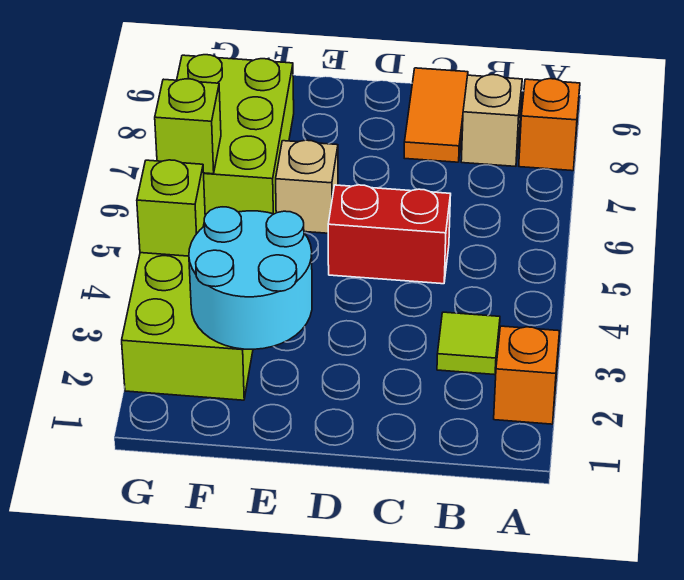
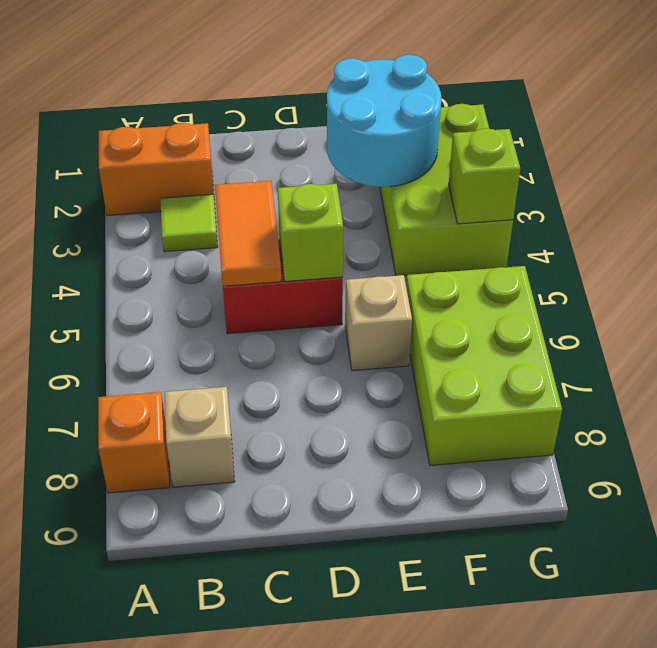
orange brick A2 level 1 -> orange brick A2:B2 level 1
orange tile C8:C9 level 1 -> orange tile C4:C5 level 2
lime brick G6 level 2 -> lime brick D5 level 2

